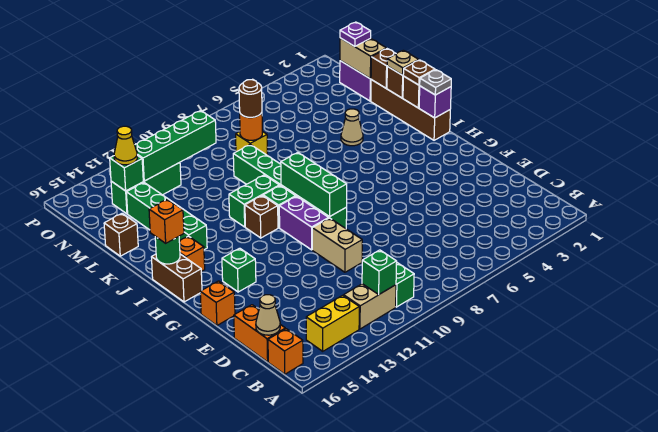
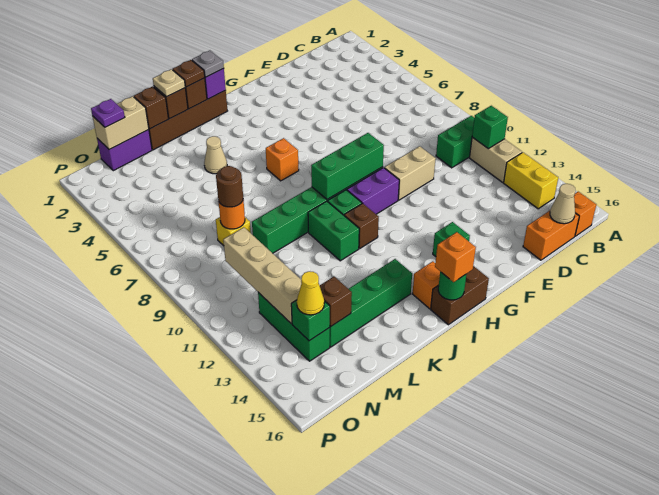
orange brick F16 level 1 -> orange brick I6 level 1
brown brick L16 level 1 -> brown brick M14 level 2
green brick N10:N13 level 2 -> tan brick N10:N13 level 2

